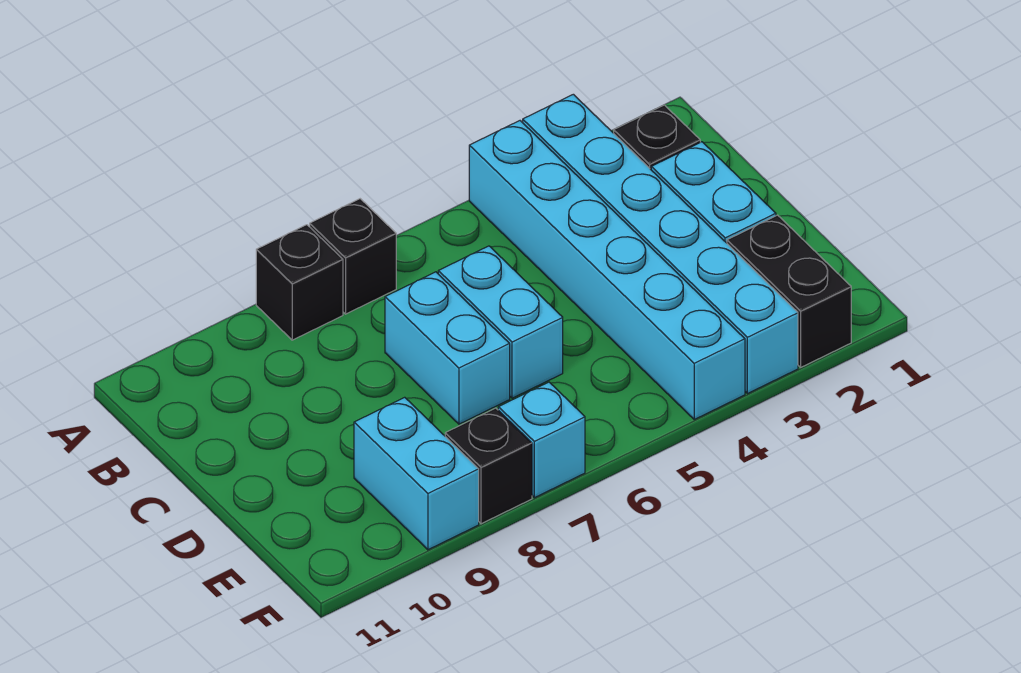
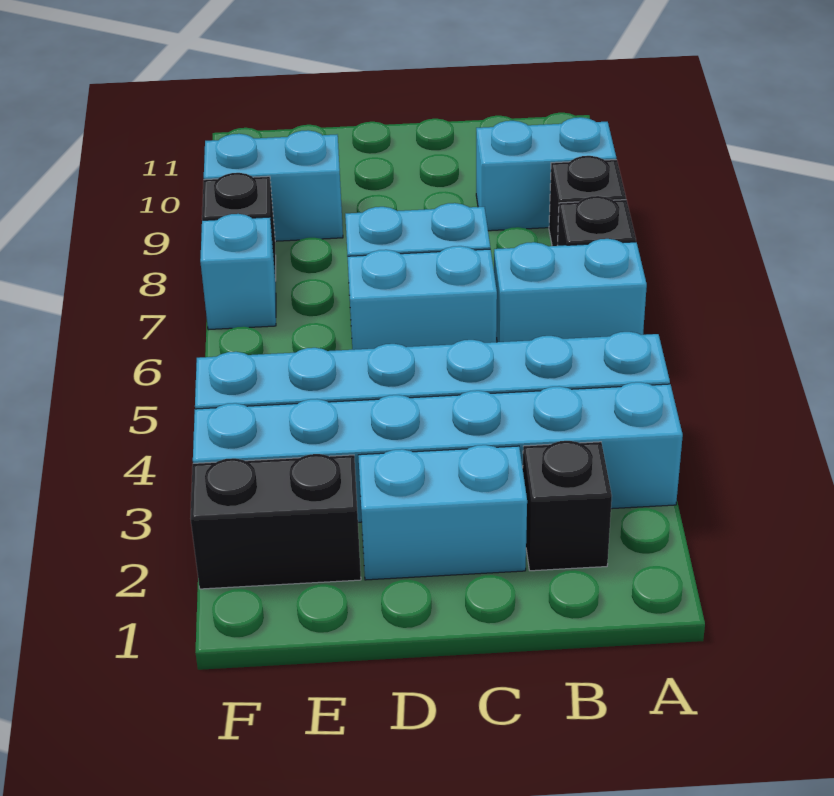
none -> cyan brick A6:B6 level 1
none -> cyan brick A9:B9 level 1

